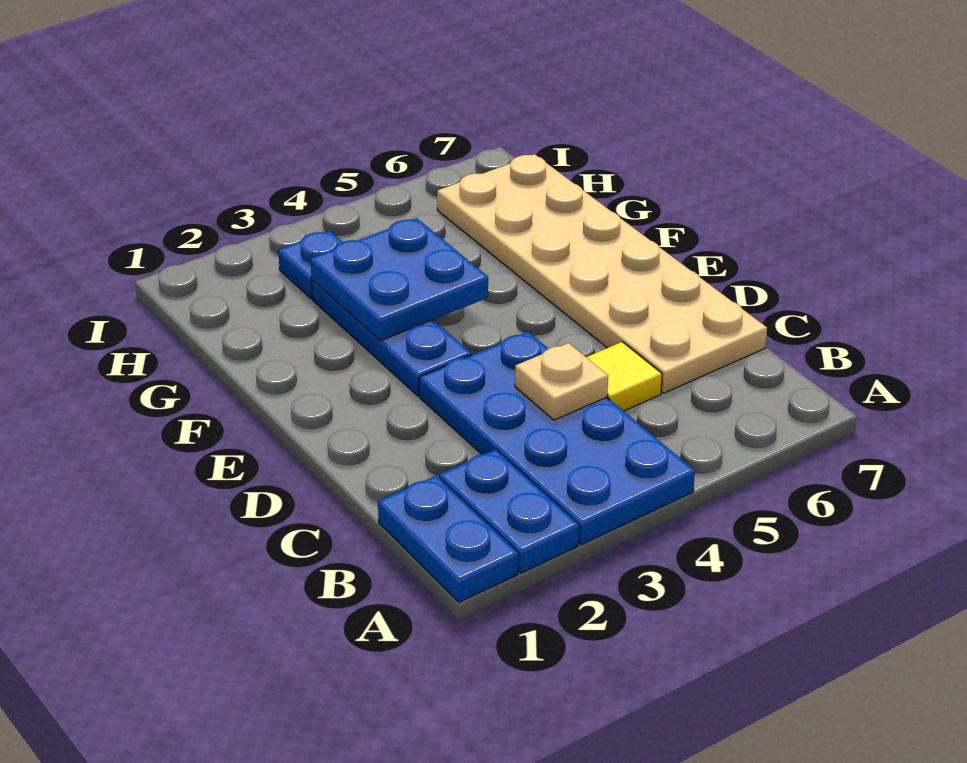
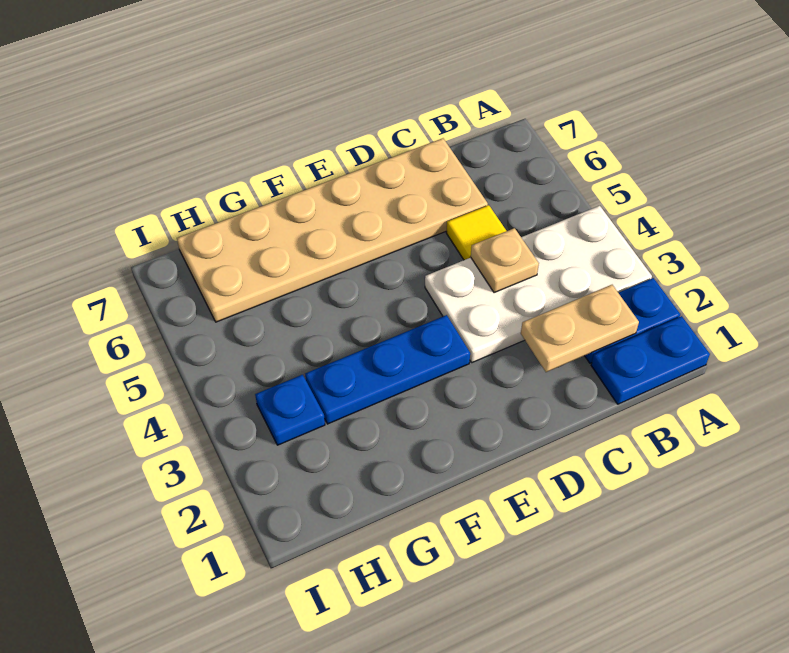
blue plate A3:D4 level 1 -> white plate A3:D4 level 1
none -> tan plate B2:C2 level 2
blue plate F3:G4 level 2 -> none

